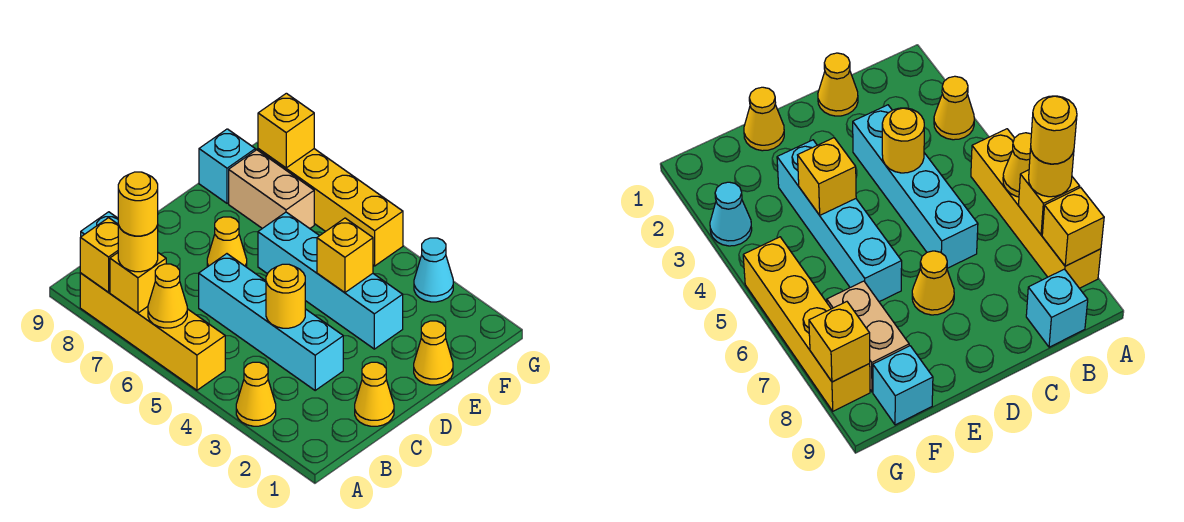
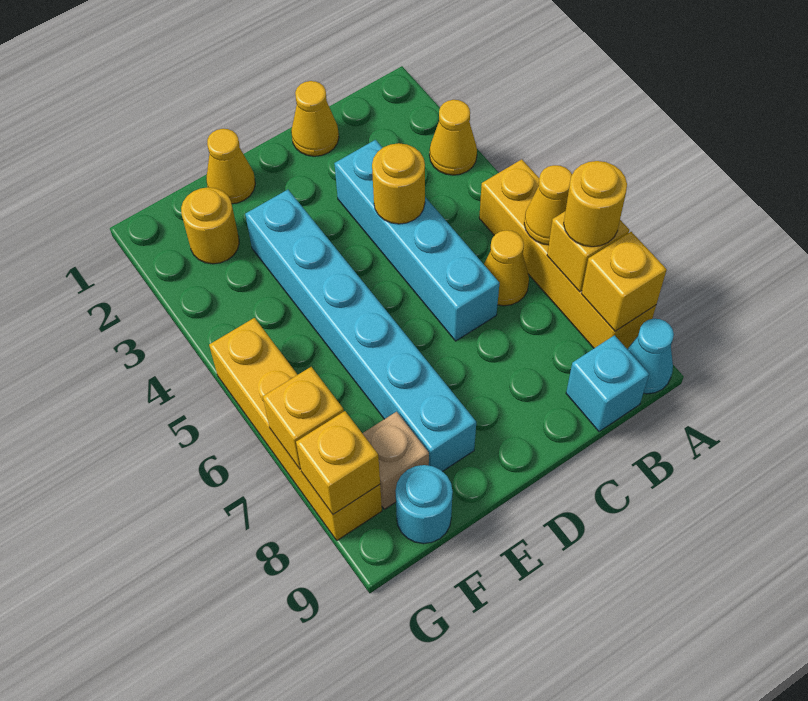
yellow round brick A7 level 4 -> yellow round brick F2 level 1
yellow cone D7 level 1 -> yellow cone B6 level 1
cyan brick E3:E6 level 1 -> cyan brick E3:E8 level 1
yellow brick E4 level 2 -> yellow brick G7 level 2
tan brick F7:F8 level 1 -> tan brick F8 level 1
cyan brick F9 level 1 -> cyan round brick F9 level 1
cyan cone G3 level 1 -> cyan cone A9 level 1

